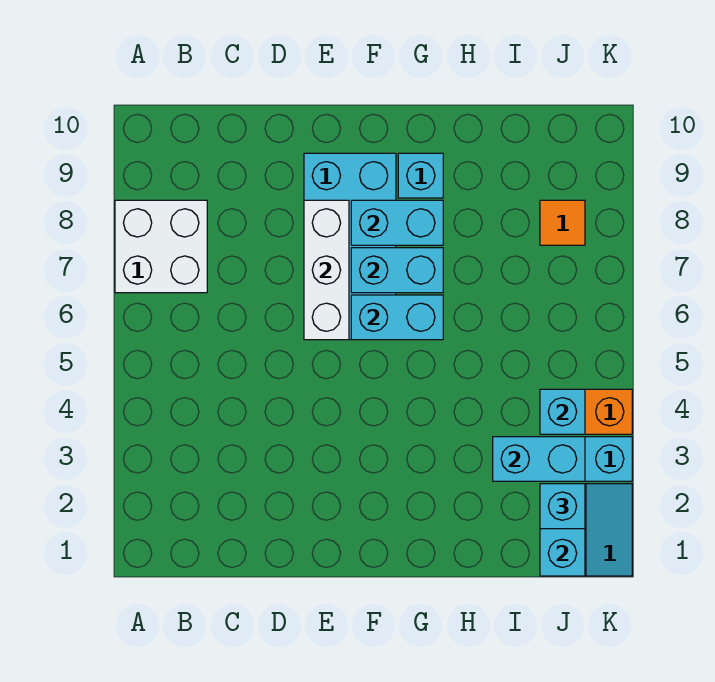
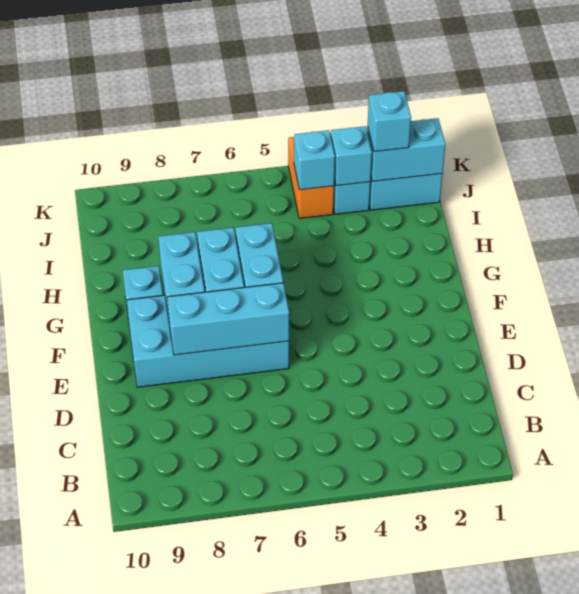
white brick A7:B8 level 1 -> none
white brick E6:E8 level 2 -> cyan brick E6:E8 level 2
cyan brick I3:J3 level 2 -> cyan brick J3 level 2
orange tile J8 level 1 -> none

